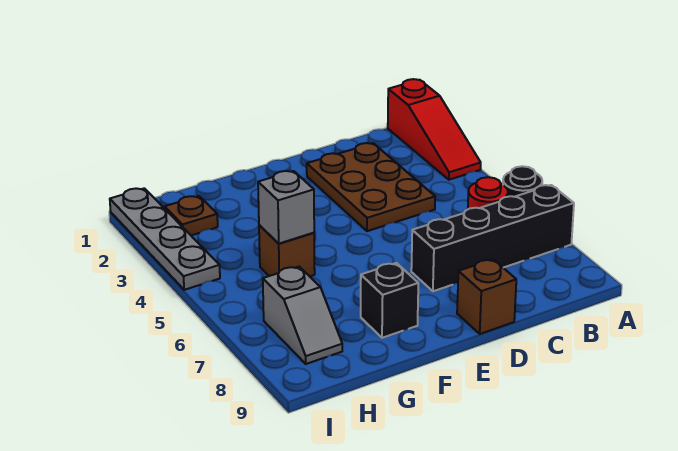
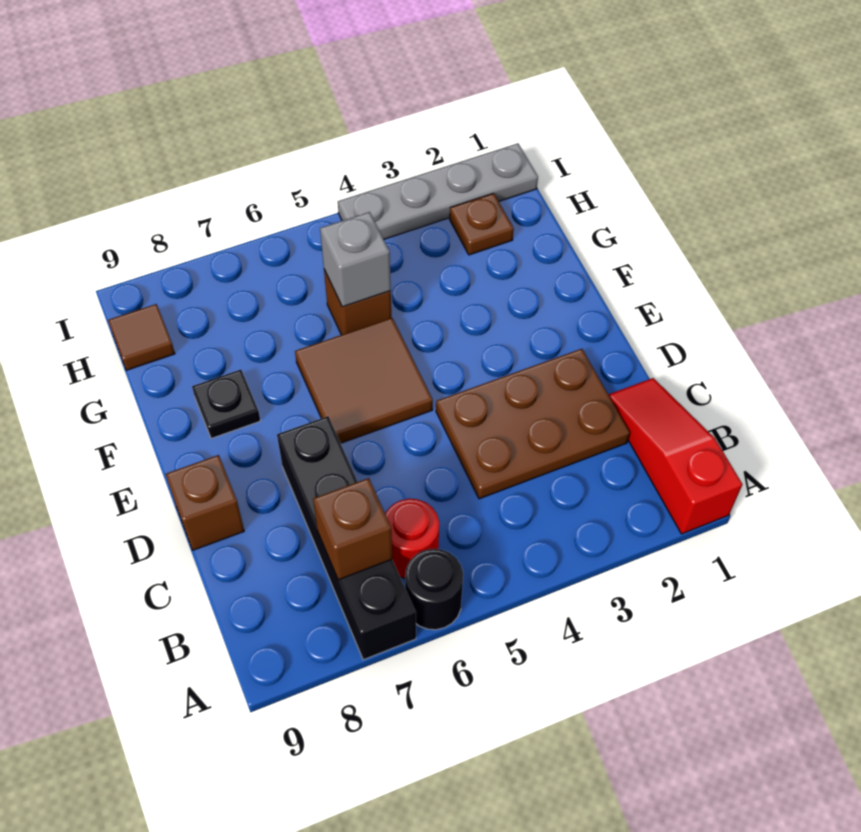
red slope A1:A3 level 1 top 1 -> red slope A1:C1 level 1 top A
none -> brown brick B7 level 2
none -> brown tile E5:F6 level 1
black brick F8 level 1 -> black plate F8 level 1
grey slope H7:H8 level 1 top 7 -> none
none -> brown tile H9 level 1

